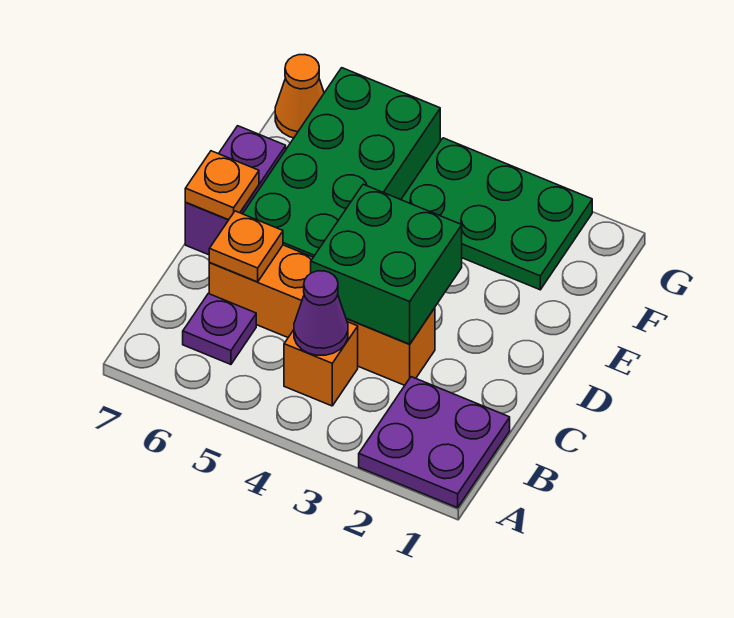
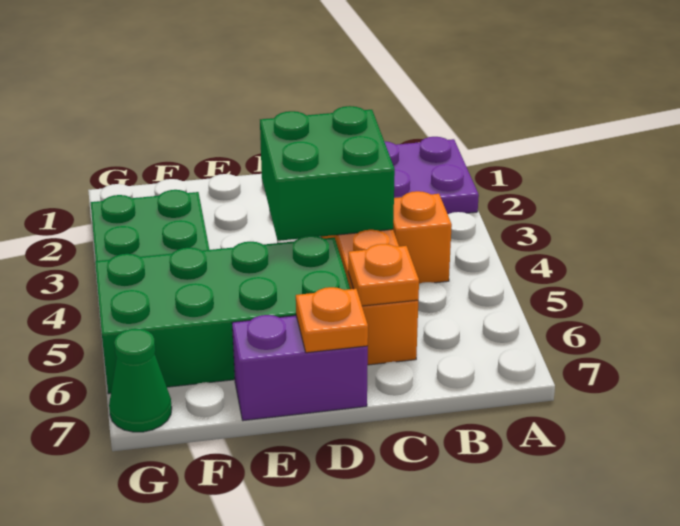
purple cone B4 level 2 -> none
purple plate B6 level 1 -> none
orange cone G7 level 1 -> green cone G7 level 1

